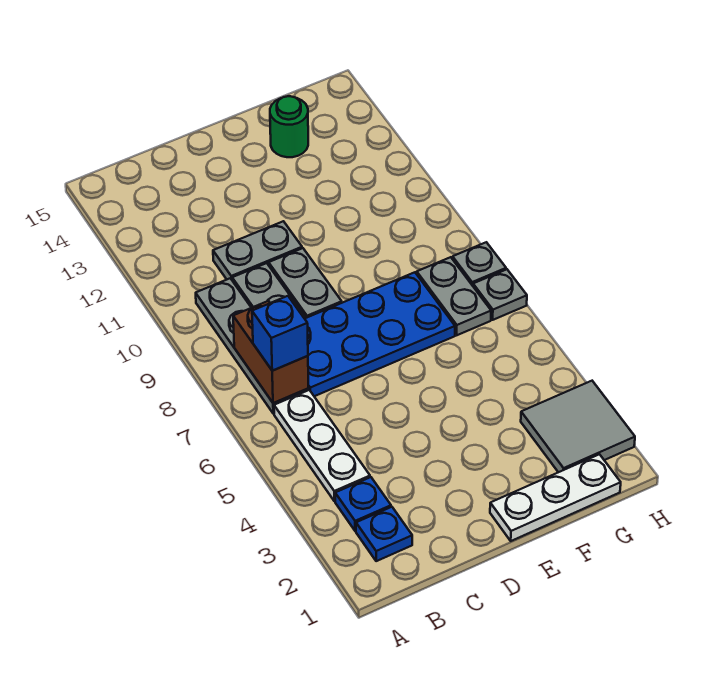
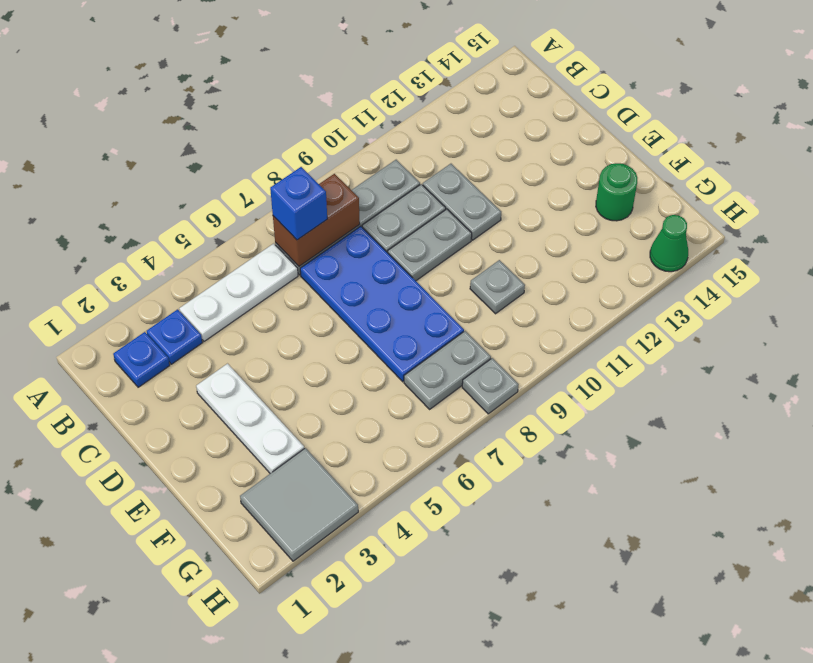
white plate E1:G1 level 1 -> white plate D3:F3 level 1
grey plate H7 level 1 -> grey plate F10 level 1
none -> green cone H14 level 1

